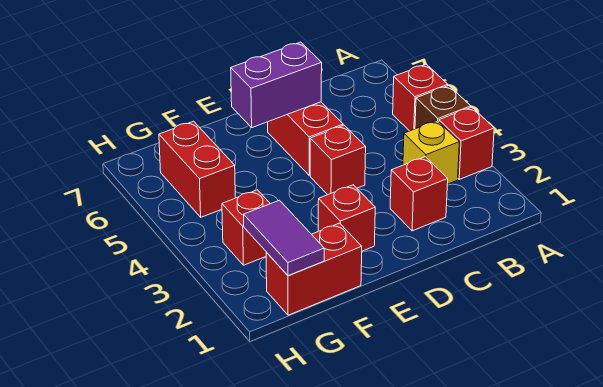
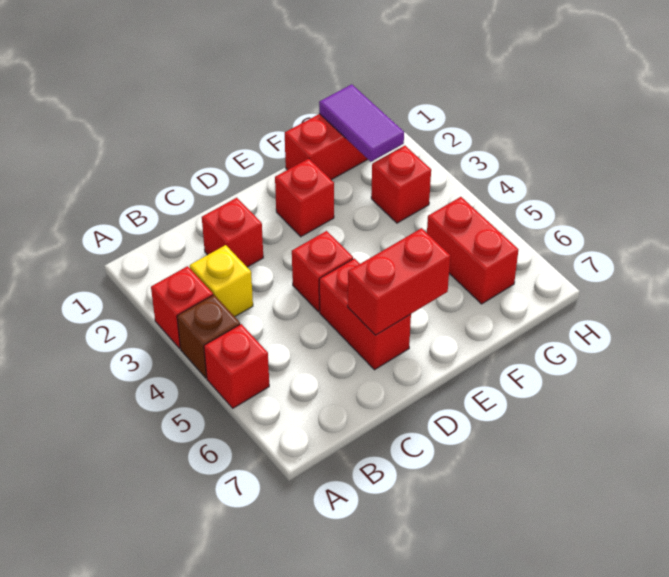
purple brick D6:E6 level 2 -> red brick D6:E6 level 2

